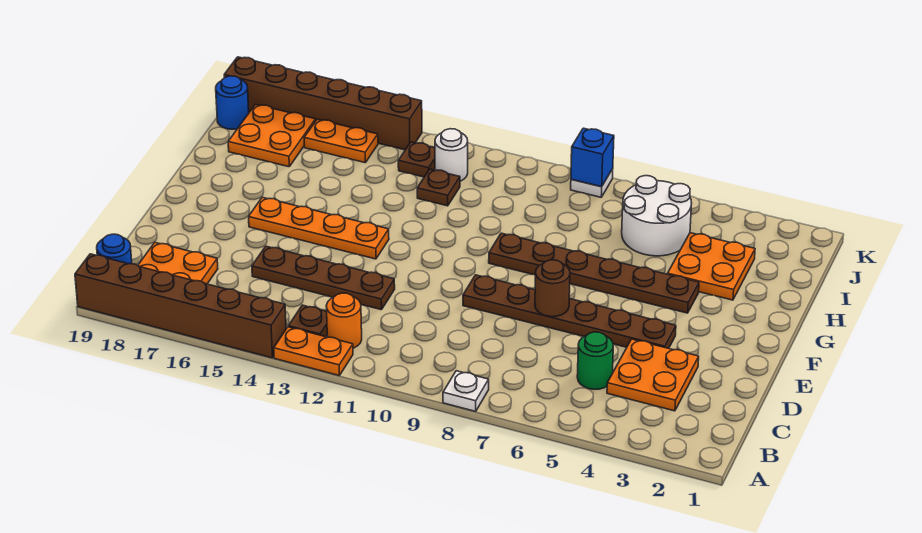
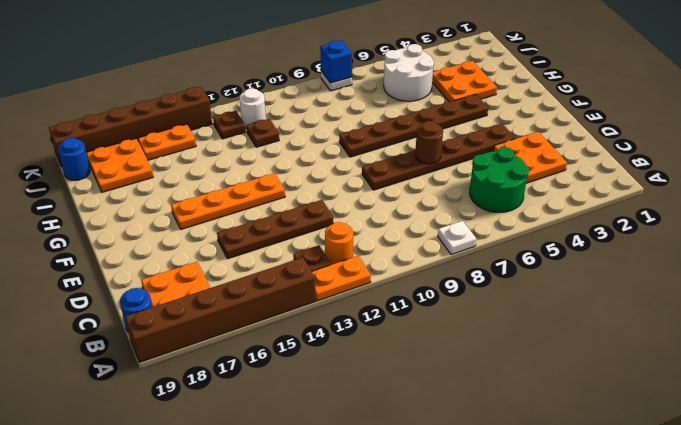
green round brick C5 level 1 -> green round brick B5:C6 level 1

